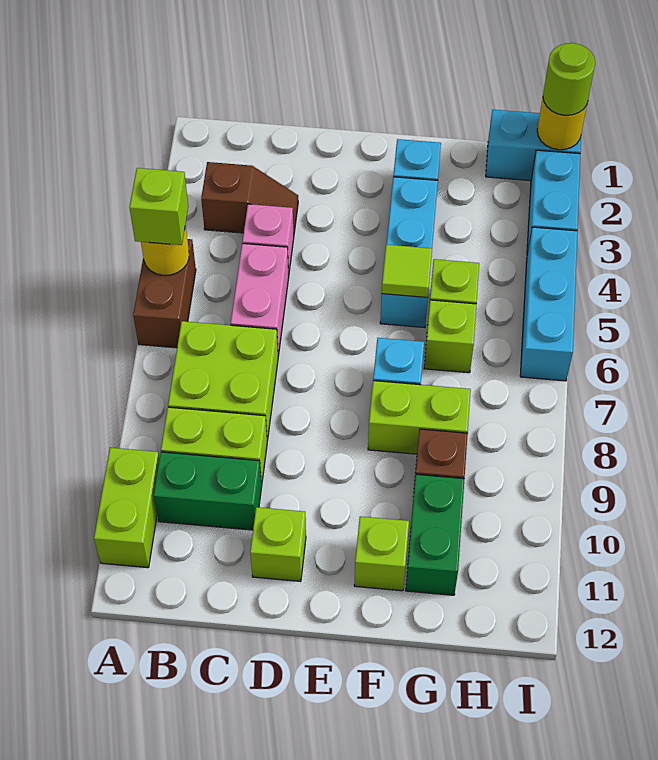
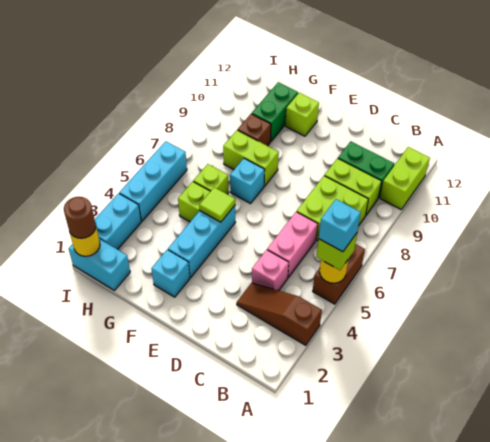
none -> cyan brick A5 level 4
brown slope B3:C3 level 1 top B -> brown slope A3:C3 level 1 top A
lime brick D11 level 1 -> none
lime round brick I1 level 3 -> brown round brick I1 level 3

